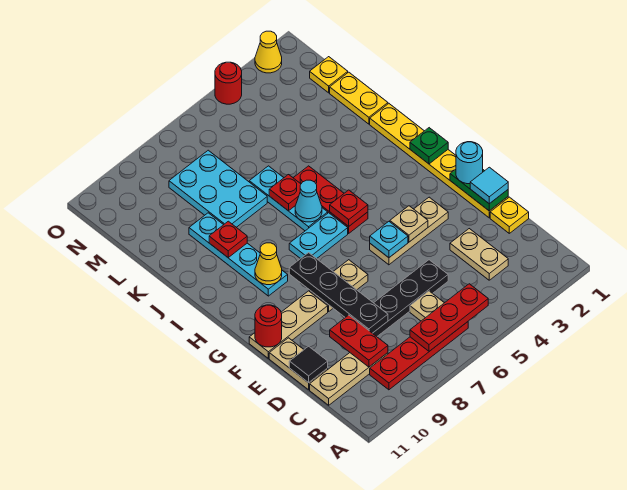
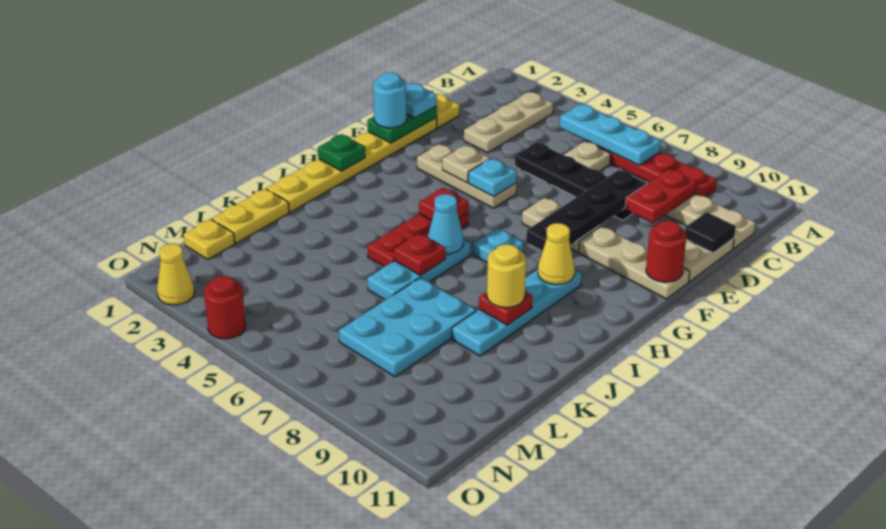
red plate B5:B7 level 2 -> cyan plate B5:B7 level 2
tan plate C3:D3 level 1 -> tan plate B3:D3 level 1
cyan tile E1 level 3 -> cyan plate E1 level 3
cyan plate H6:H7 level 1 -> cyan plate H7 level 1
none -> yellow round brick J9 level 3

